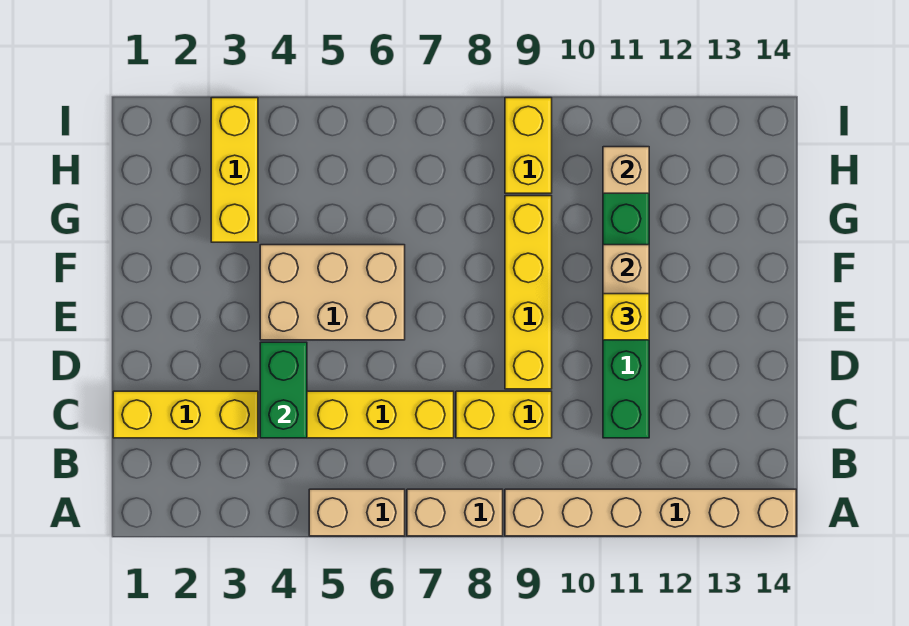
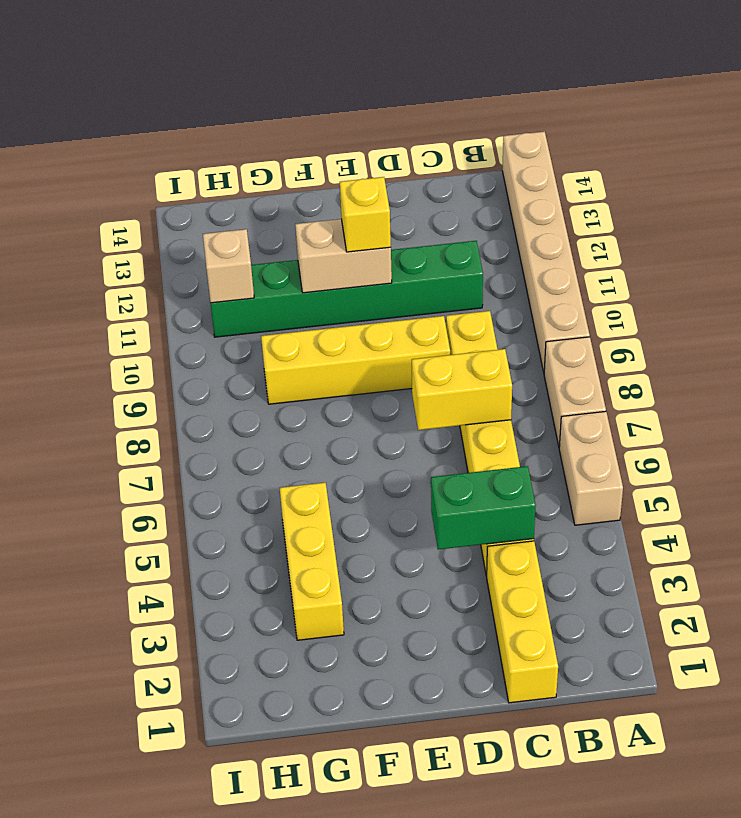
tan brick E4:F6 level 1 -> none
yellow brick G3:I3 level 1 -> yellow brick G3:G5 level 1
yellow brick H9:I9 level 1 -> yellow brick C7:D7 level 2

